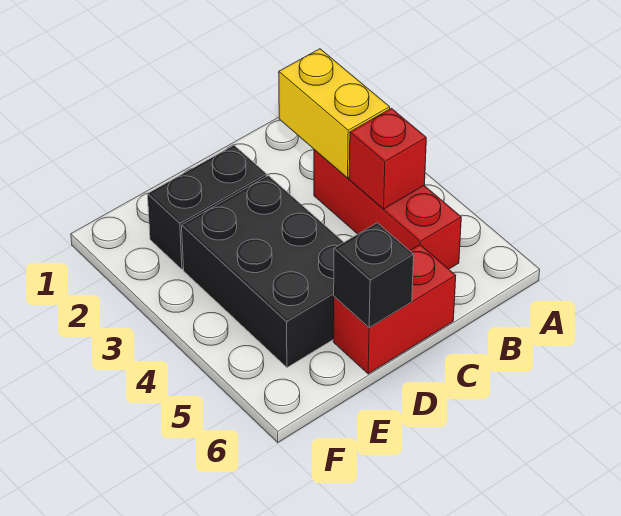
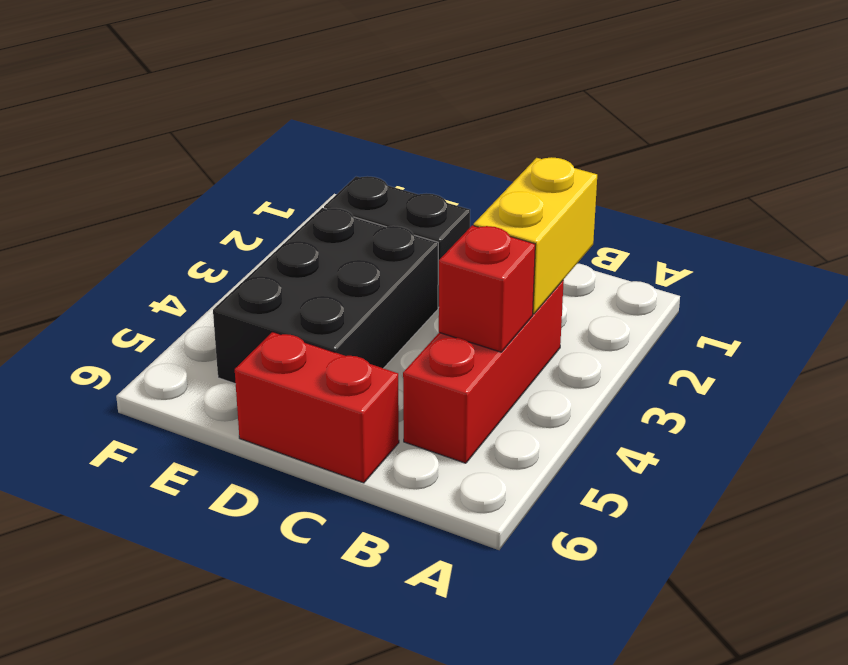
black brick D6 level 2 -> none

